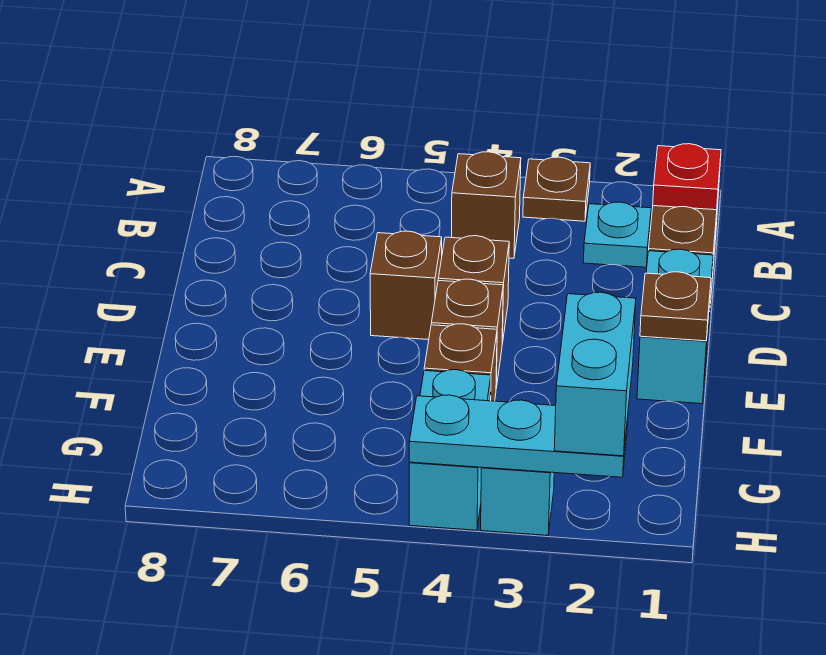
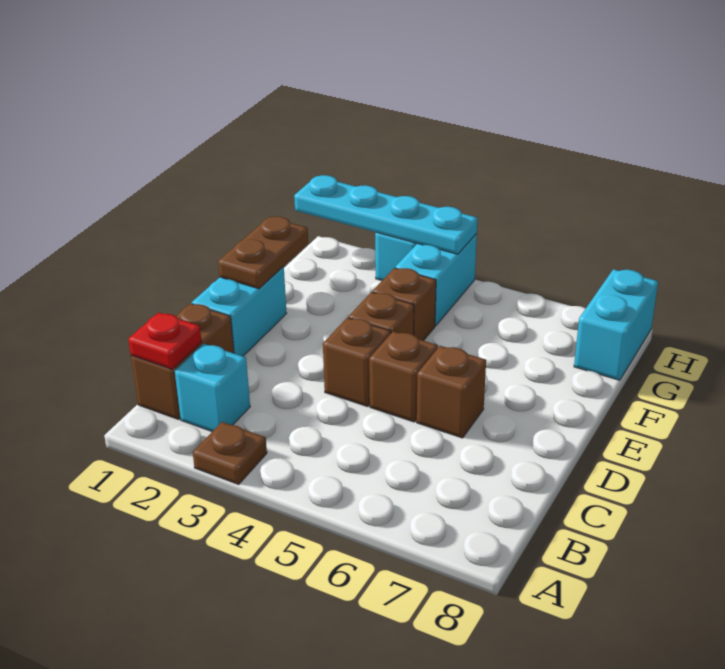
cyan plate B2 level 1 -> cyan brick B2 level 1
brown brick B4 level 1 -> brown brick D6 level 1
brown plate E1 level 2 -> brown plate E1:F1 level 2
cyan brick G2:H2 level 3 -> cyan brick G8:H8 level 1
cyan plate H2:H4 level 2 -> cyan plate H1:H4 level 2

